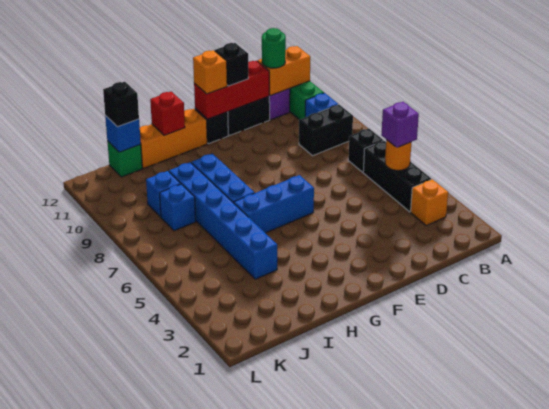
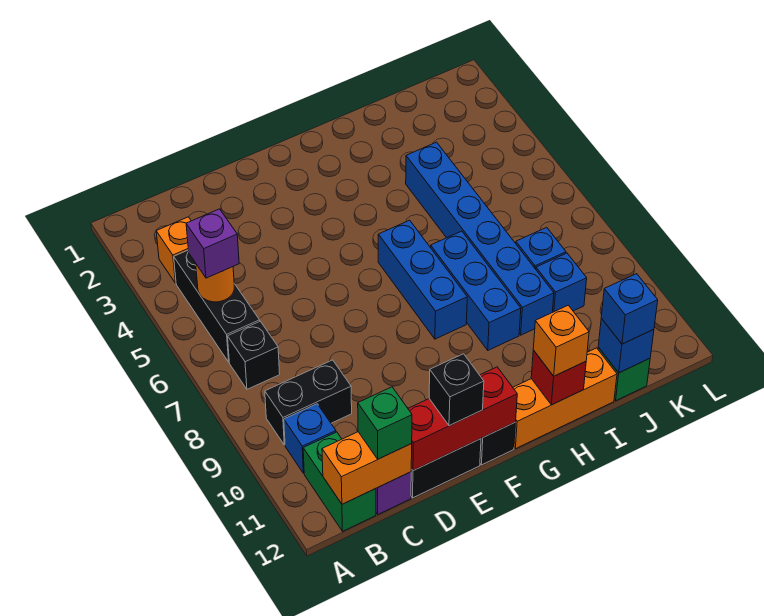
green round brick C12 level 3 -> green brick C12 level 3
blue brick F6:H6 level 1 -> blue brick G6:G8 level 1
orange brick F12 level 3 -> orange brick H12 level 3
black brick J12 level 3 -> blue brick J12 level 3

